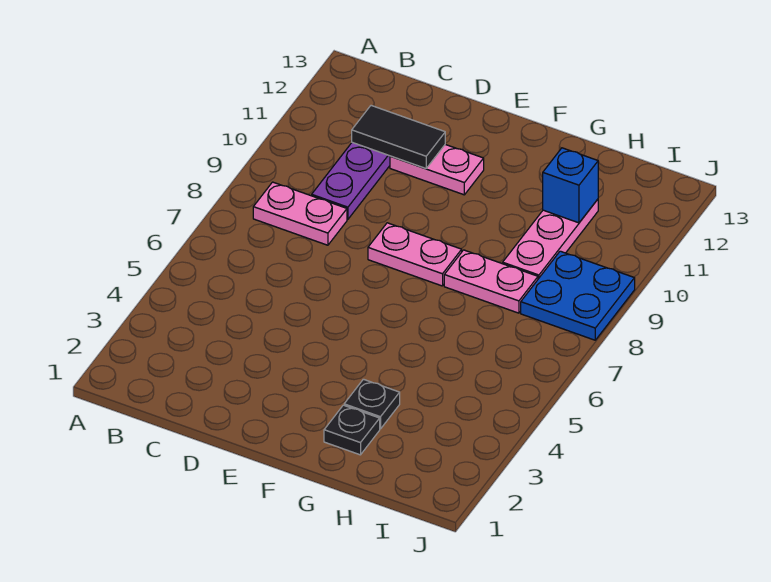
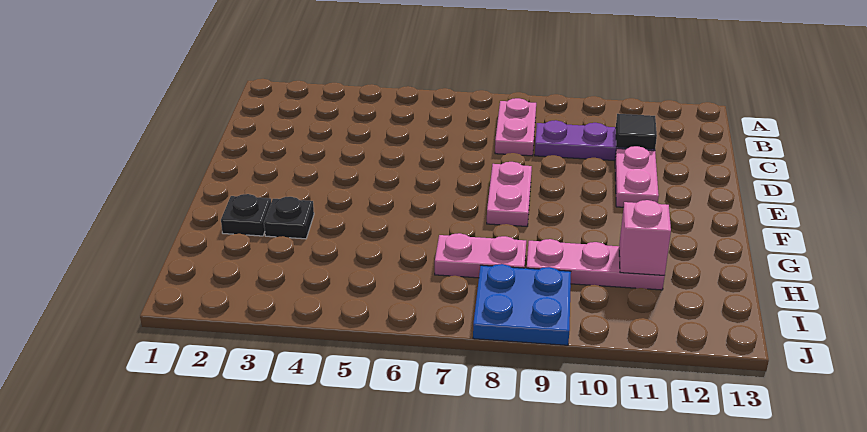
black tile C11:D11 level 2 -> black tile C11 level 2
pink plate G8:H8 level 1 -> pink plate H7:H8 level 1
blue brick H11 level 2 -> pink brick H11 level 2

